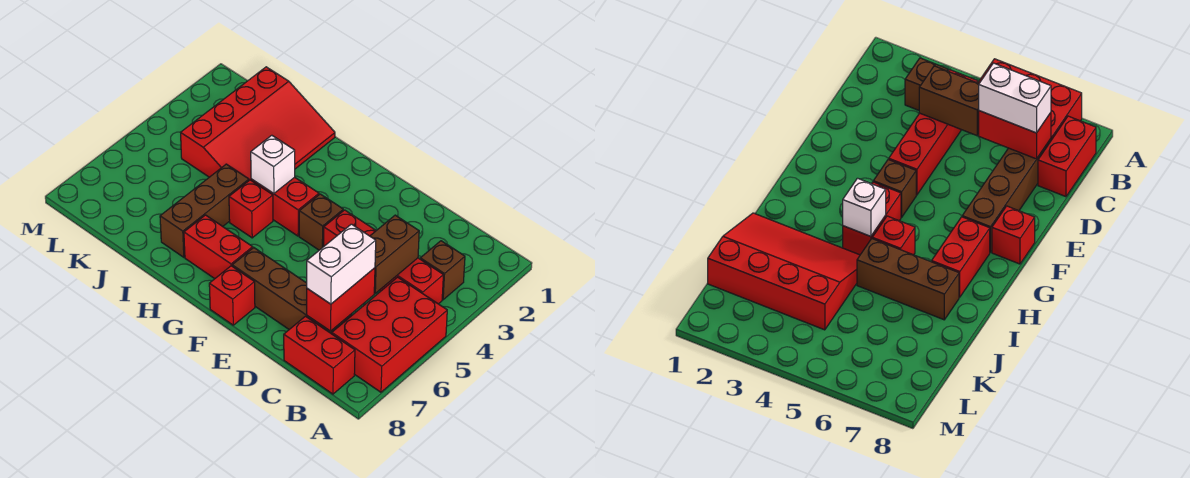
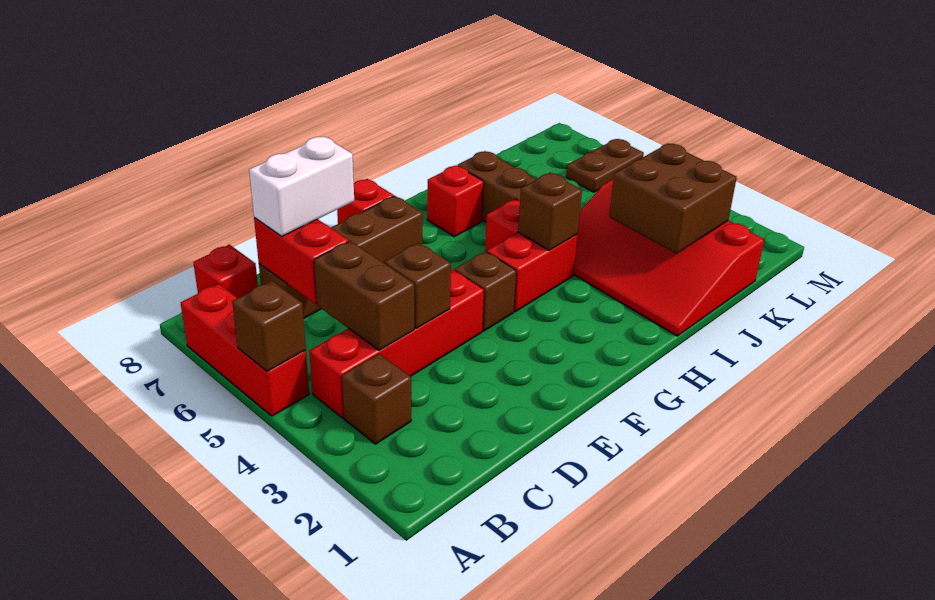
red brick A5:B7 level 1 -> red brick A5:A7 level 1
none -> brown brick A5 level 2
red brick B8:C8 level 1 -> red brick B8 level 1
white brick C6:C7 level 3 -> white brick C7:D7 level 3
none -> brown brick D4 level 2
red brick G7:H7 level 1 -> red brick H7 level 1
white brick H4 level 2 -> brown brick H4 level 2
none -> brown brick J2:K3 level 2
none -> brown plate L6:M6 level 1

